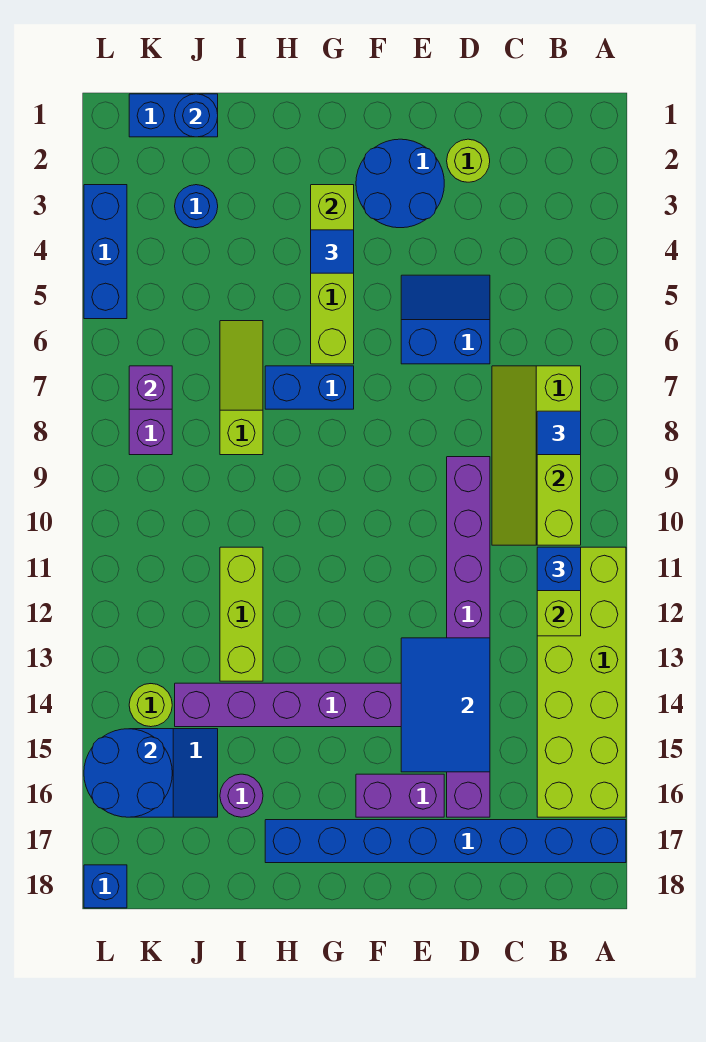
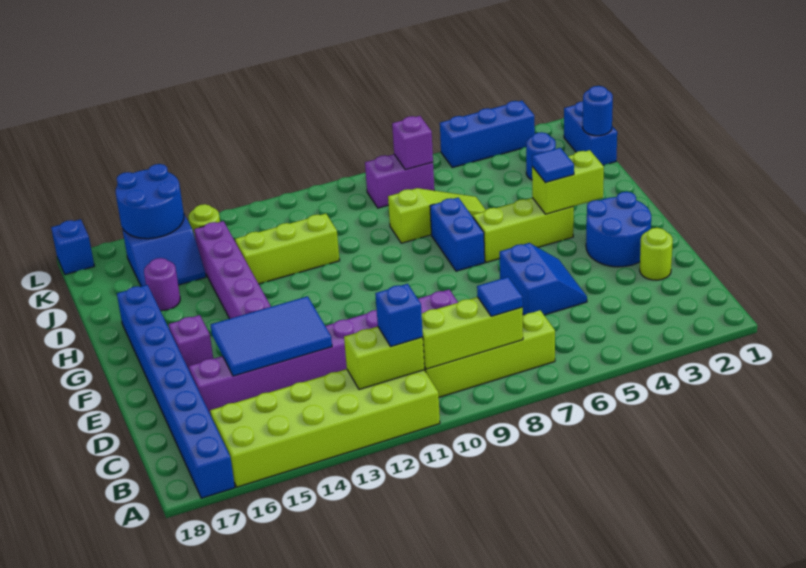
purple brick E16:F16 level 1 -> purple brick F16 level 1

